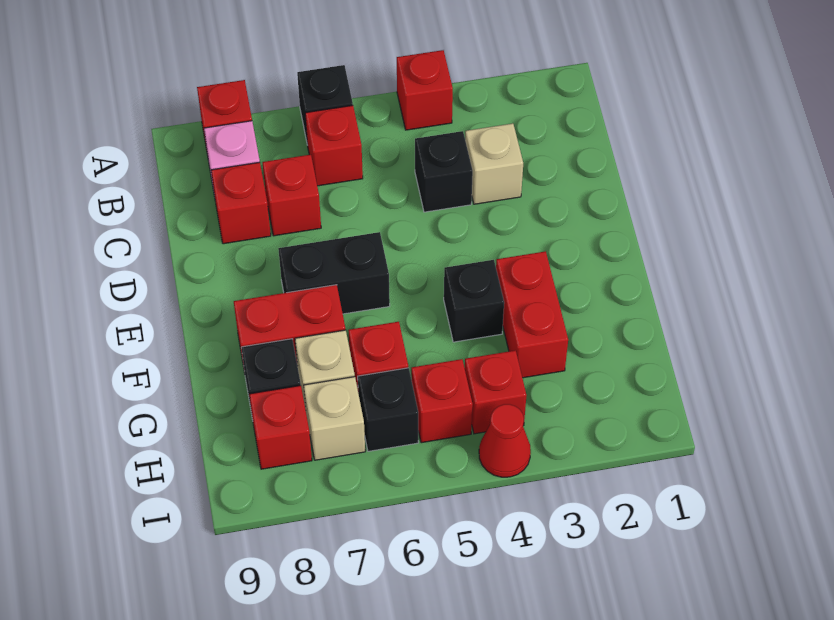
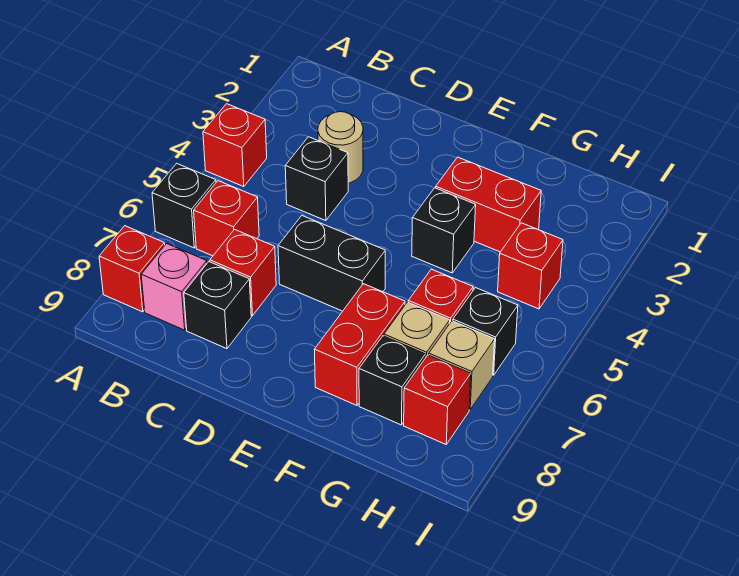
tan brick C3 level 1 -> tan round brick C3 level 1
red brick C8 level 1 -> black brick C8 level 1
black brick E6:E7 level 1 -> black brick D6:E6 level 1
red brick H5 level 1 -> none
red cone I4 level 1 -> none

